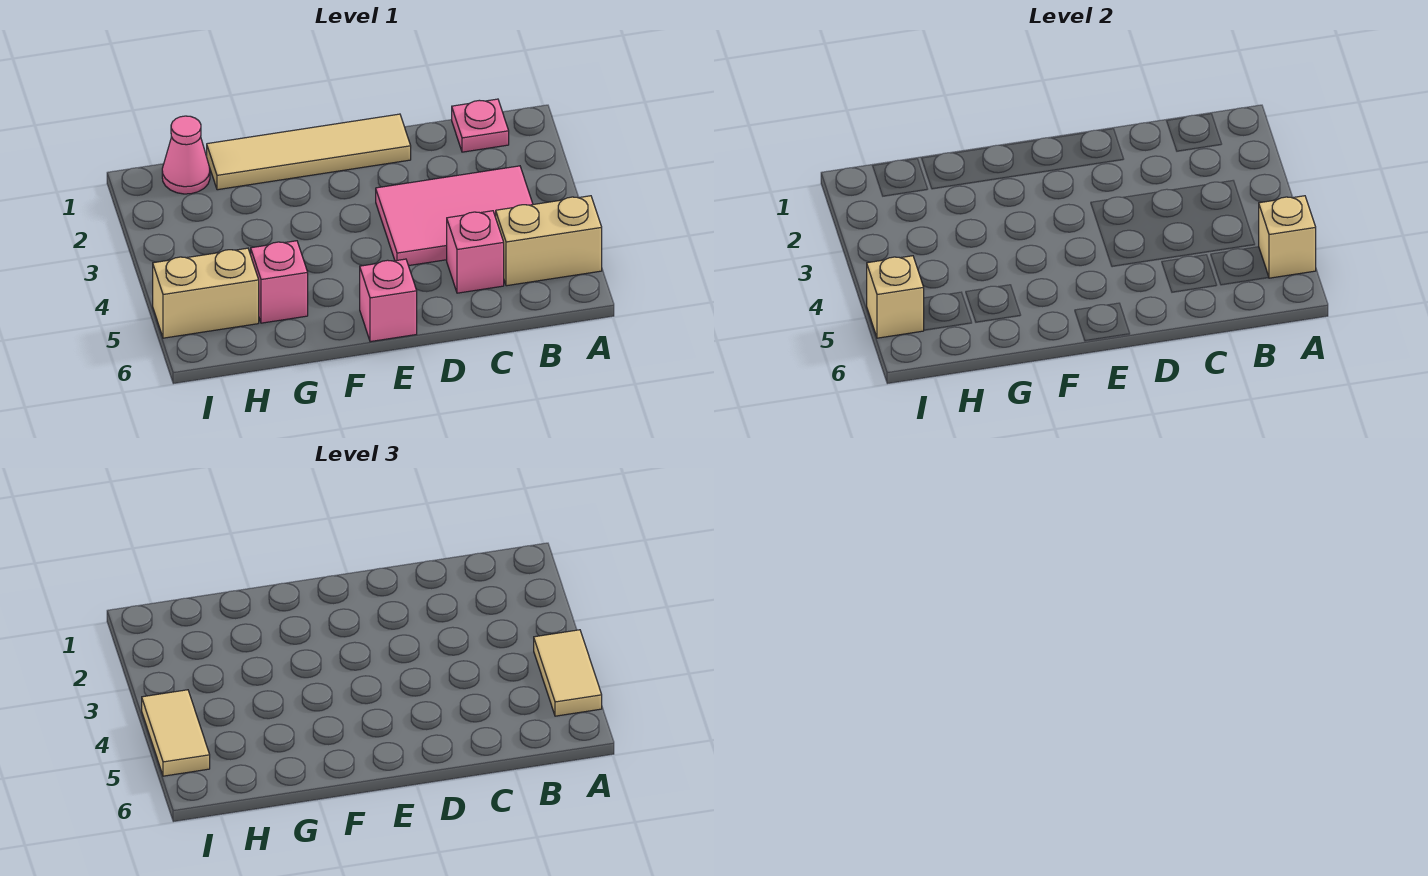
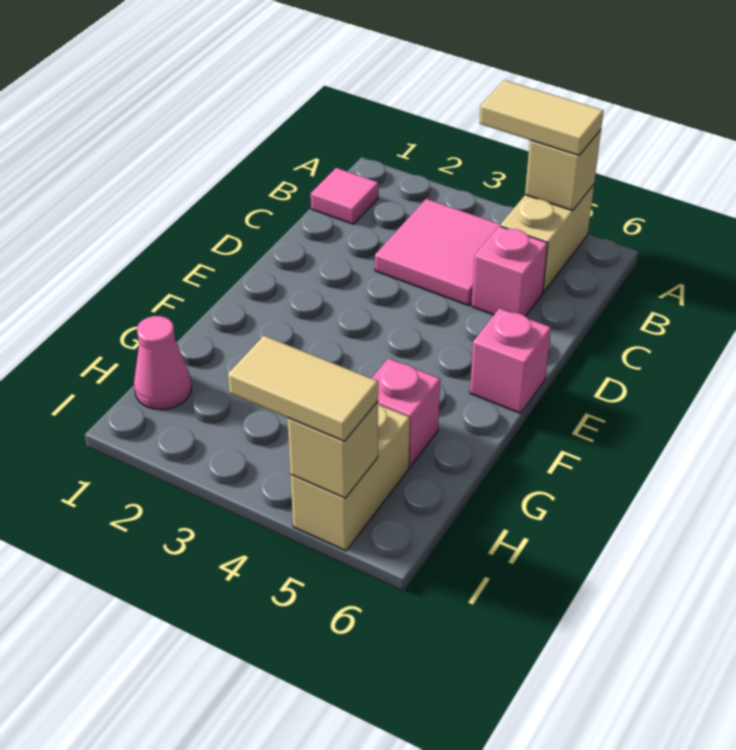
pink plate B1 level 1 -> pink tile B1 level 1
pink tile B3:D4 level 1 -> pink tile B3:C4 level 1
tan tile D1:G1 level 1 -> none

